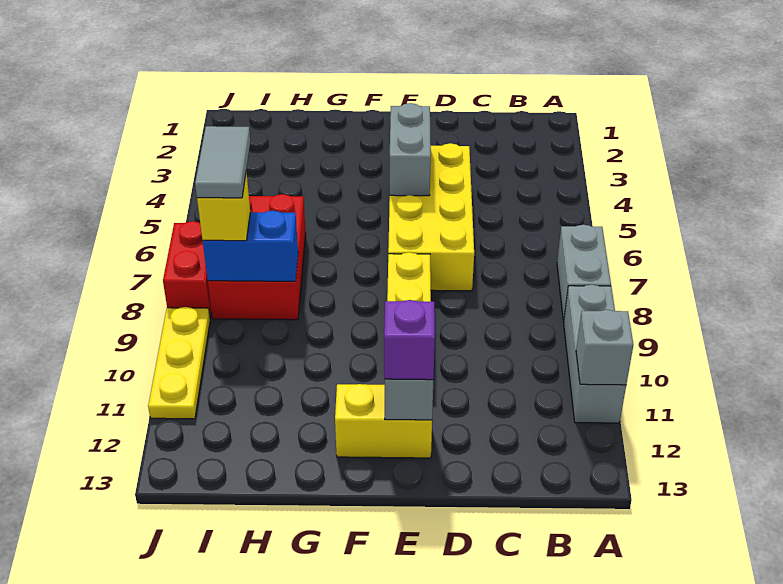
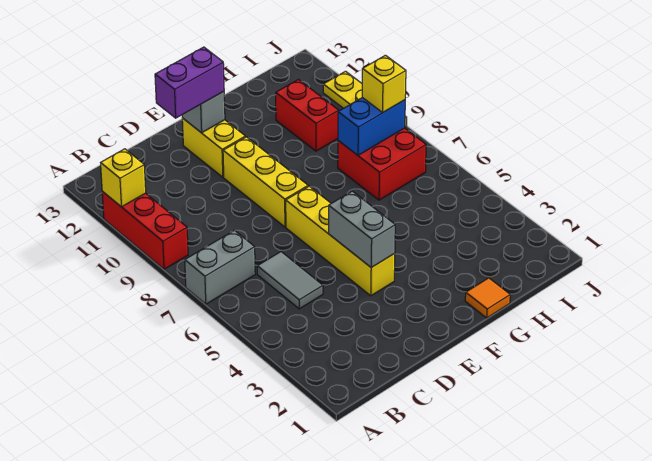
grey brick A7:A8 level 1 -> grey brick A7:B7 level 1
grey brick A9:A11 level 1 -> red brick A9:A11 level 1
grey brick A11 level 2 -> yellow brick A11 level 2
yellow brick D4:E7 level 1 -> yellow brick E4:E7 level 1
yellow brick E12:F12 level 1 -> yellow brick E11:E12 level 1
purple brick E12 level 3 -> purple brick D12:E12 level 3
none -> orange tile G1 level 1
red brick H6:I8 level 1 -> red brick H7:I8 level 1
grey tile I7:I8 level 4 -> grey tile C5:C6 level 1
red brick J7:J8 level 1 -> red brick H10:H11 level 1

